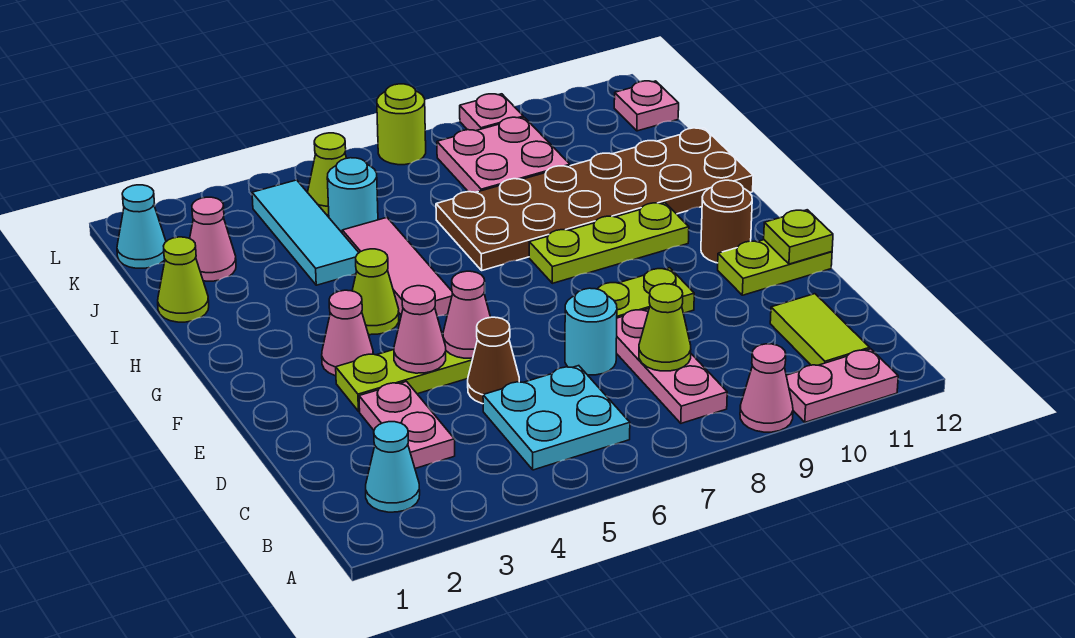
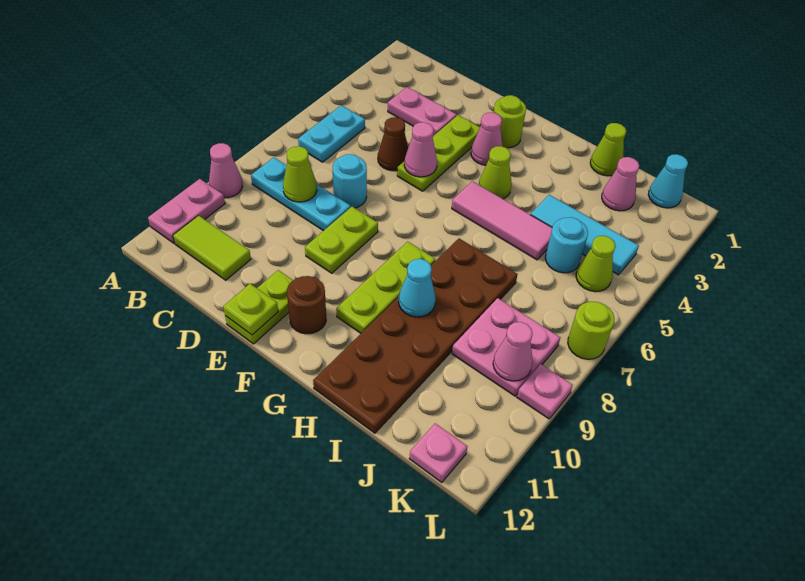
cyan cone B2 level 1 -> cyan cone H9 level 2
cyan plate B5:C6 level 1 -> cyan plate B5:B6 level 1
pink plate B8:D8 level 1 -> cyan plate B8:D8 level 1
pink cone E4 level 2 -> pink cone K9 level 2
none -> lime round brick F2 level 1

